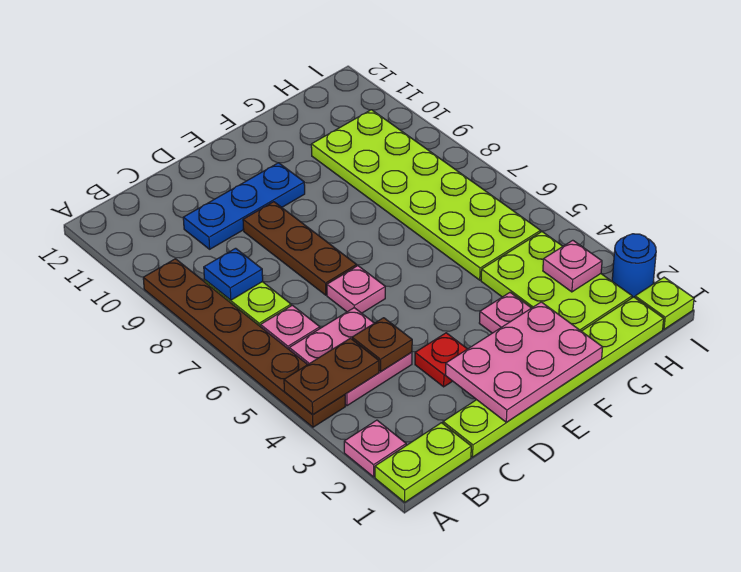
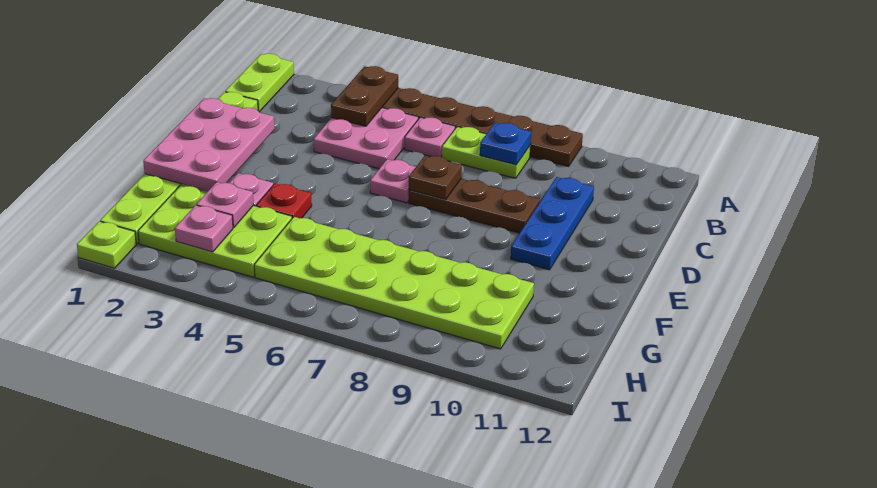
pink plate A2 level 1 -> pink plate G3 level 2
brown plate C4 level 2 -> brown plate D7 level 2
red plate D3 level 1 -> red plate F4 level 1
blue round brick I2 level 1 -> none

